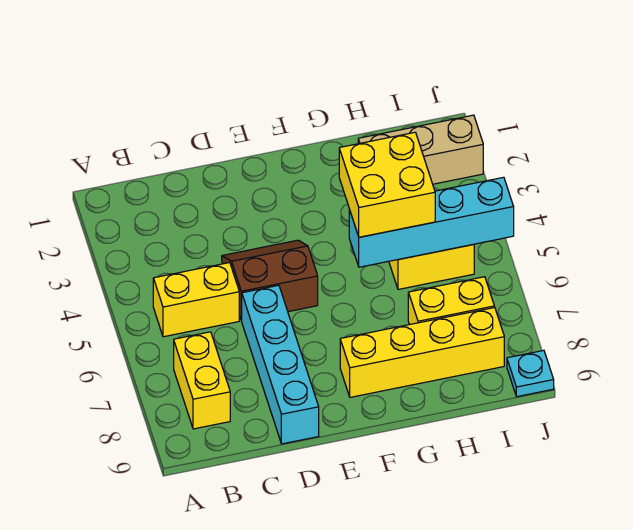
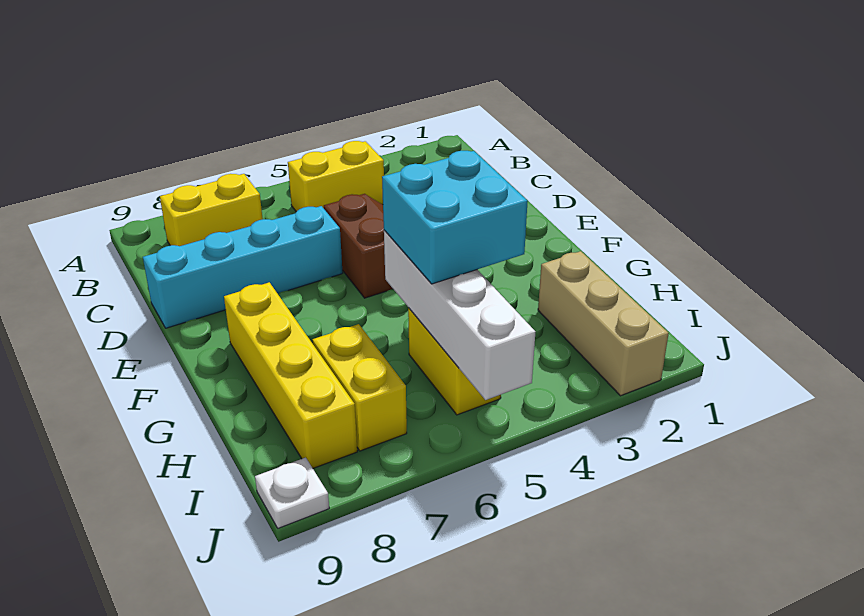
yellow brick B5:C5 level 1 -> yellow brick B4:B5 level 1
yellow brick G4:H5 level 3 -> cyan brick G4:H5 level 3
cyan brick G5:J5 level 2 -> white brick G5:J5 level 2
cyan plate J9 level 1 -> white plate J9 level 1

